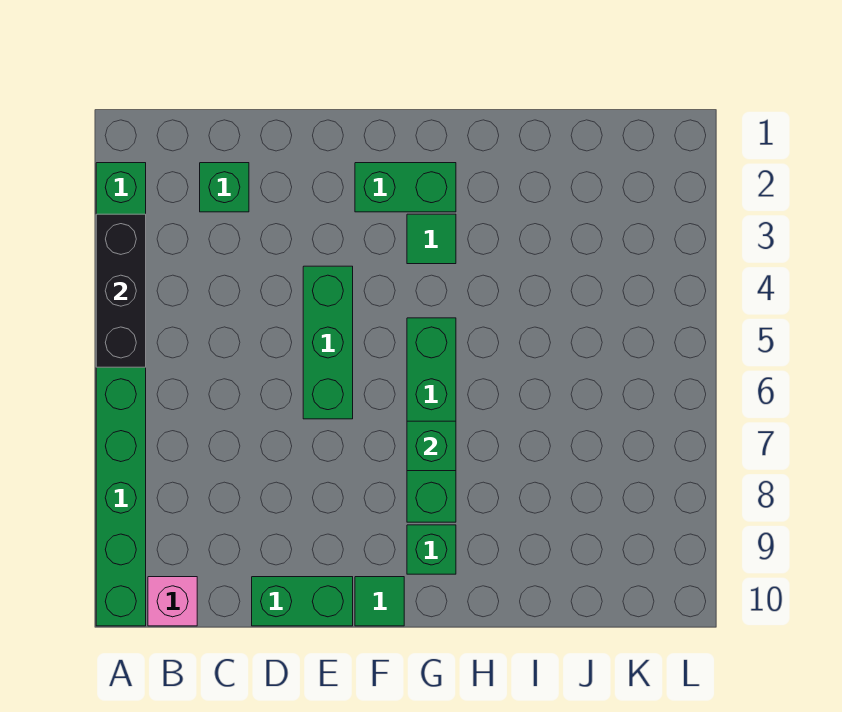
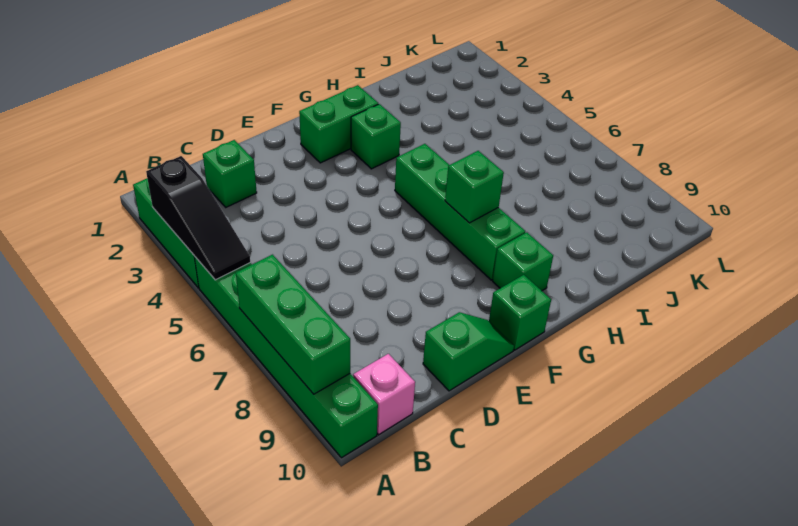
black brick A3:A5 level 2 -> black slope A3:A5 level 2 top 3
green brick D10:E10 level 1 -> green slope D10:E10 level 1 top D
green brick E4:E6 level 1 -> green brick A7:A9 level 2
green tile F10 level 1 -> green brick F10 level 1
green tile G3 level 1 -> green brick G3 level 1

